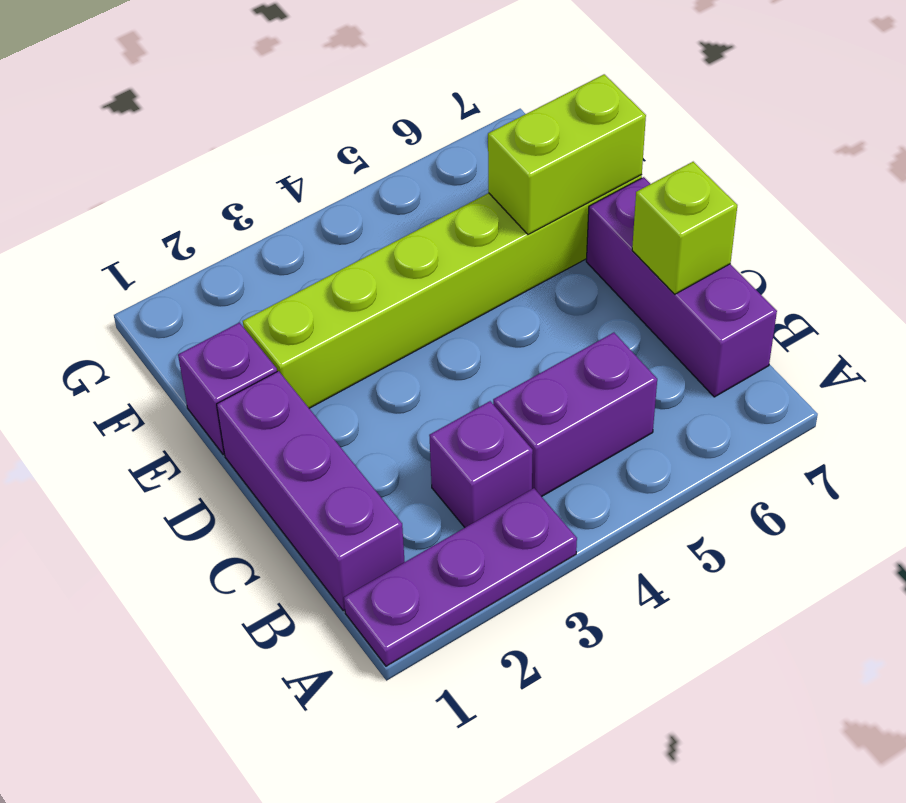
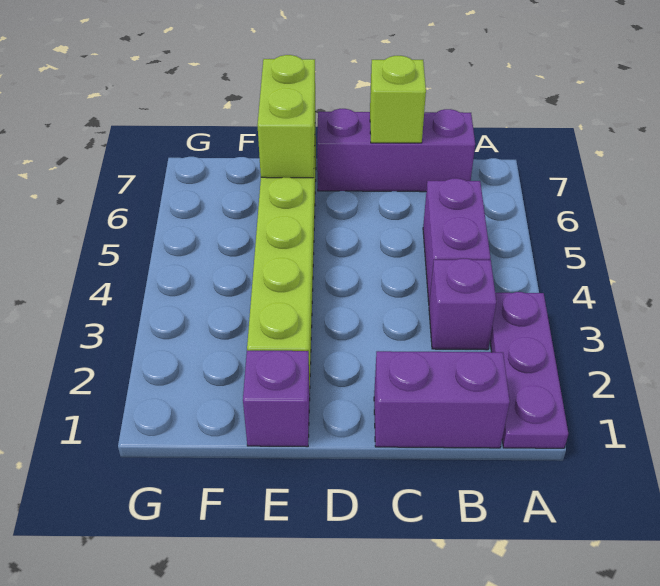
purple brick B1:D1 level 1 -> purple brick B1:C1 level 1

